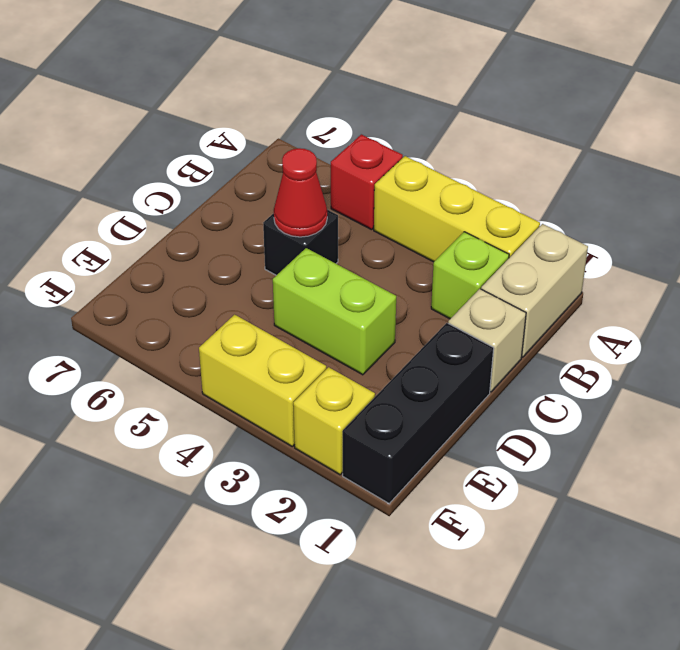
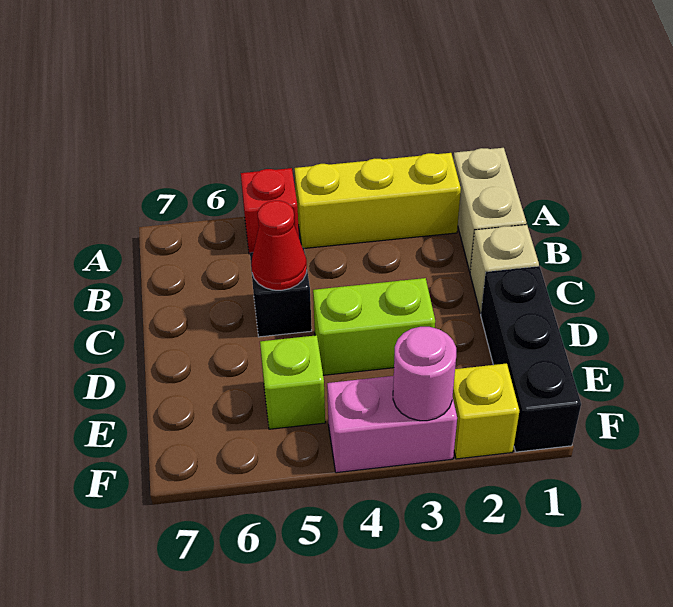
lime brick B2 level 1 -> lime brick E5 level 1
yellow brick F3:F4 level 1 -> pink brick F3:F4 level 1
none -> pink round brick F3 level 2

